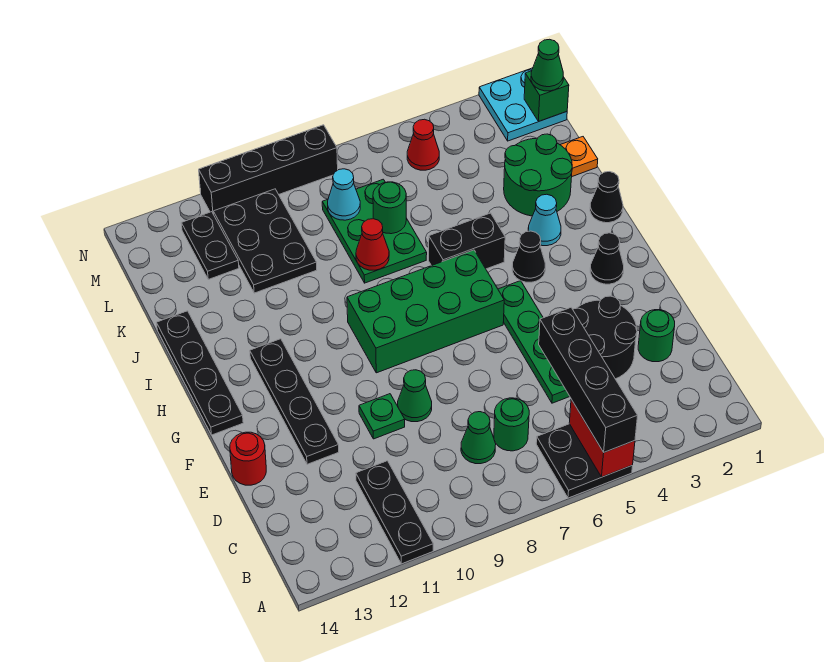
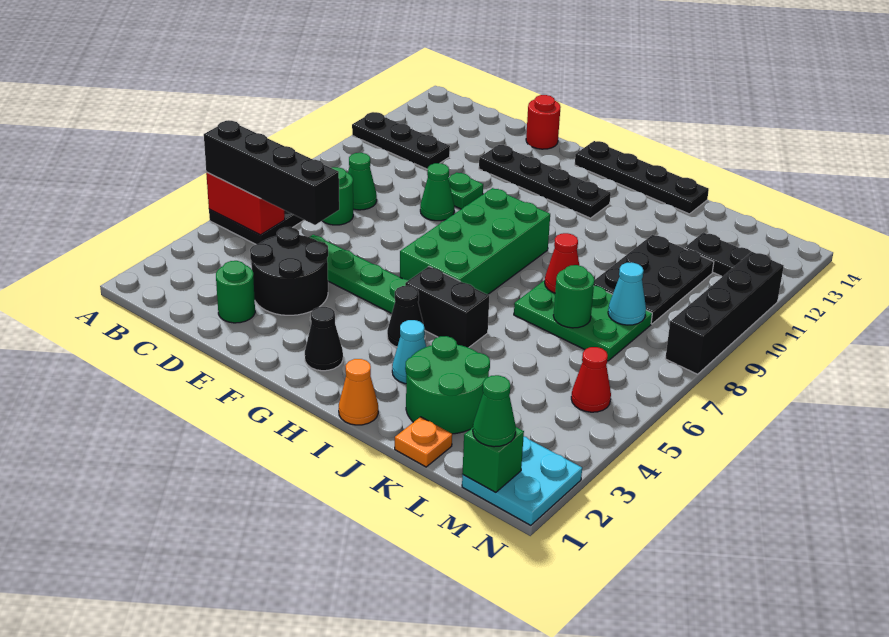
black cone I1 level 1 -> orange cone I1 level 1
black brick I5:I6 level 1 -> black brick H5:I5 level 1
black plate K10:M11 level 1 -> black plate K9:L11 level 1

